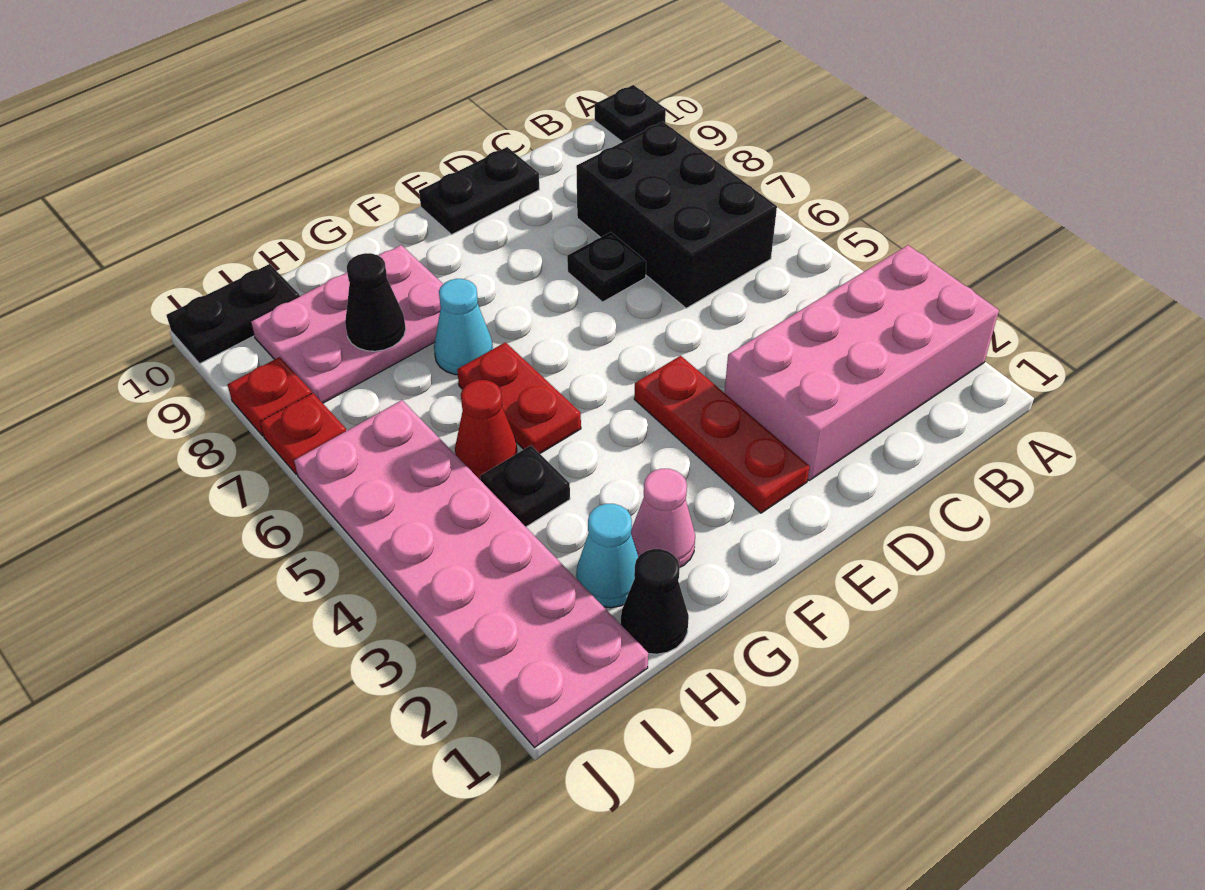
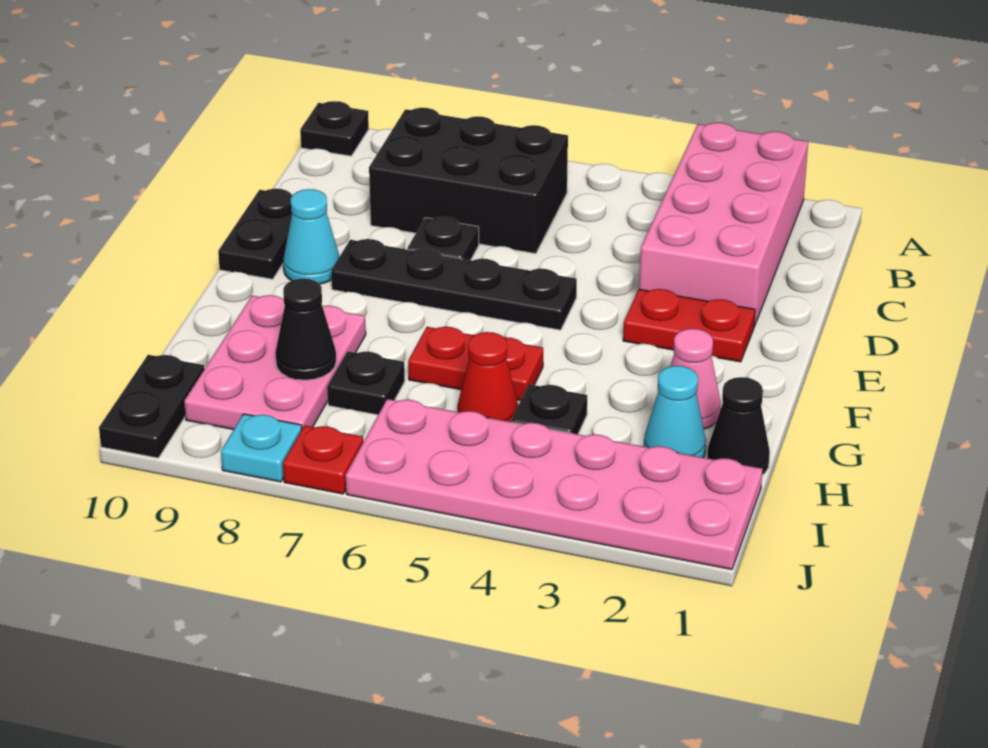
red plate E2:E4 level 1 -> red plate E2:E3 level 1
none -> black plate E5:E8 level 1
cyan cone G7 level 1 -> cyan cone E9 level 1
none -> black plate H7 level 1
red plate J8 level 1 -> cyan plate J8 level 1

